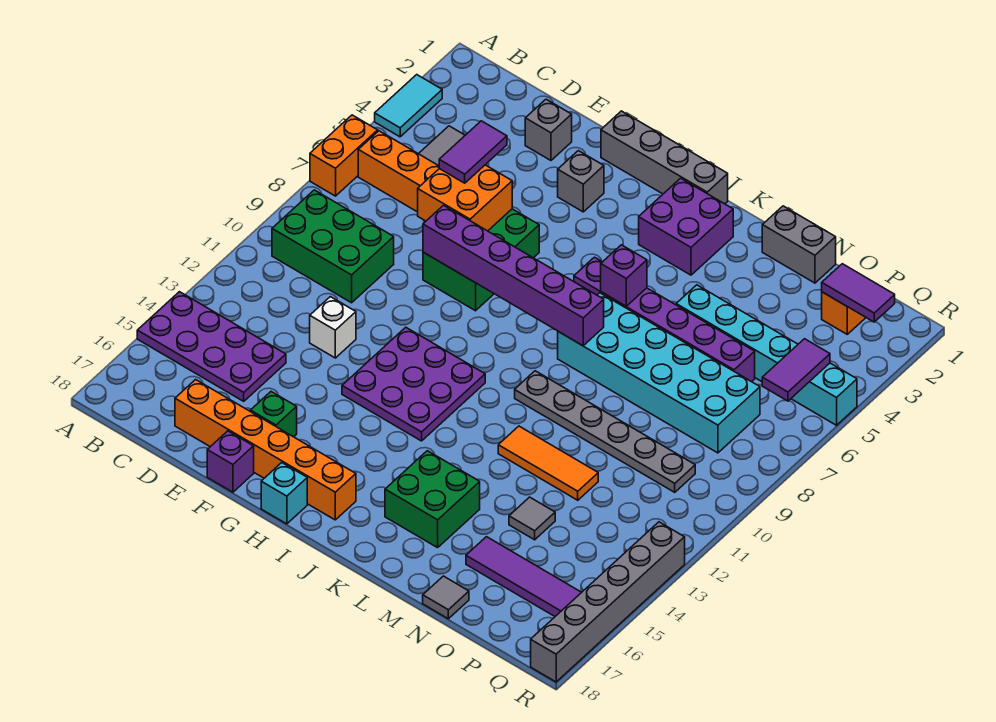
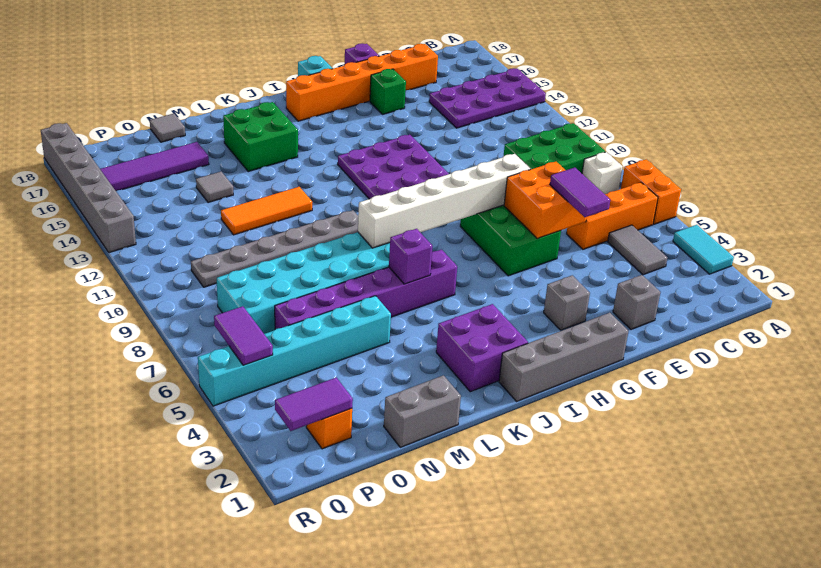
white brick E12 level 1 -> white brick B8 level 1
purple brick F8:K8 level 2 -> white brick F8:K8 level 2

